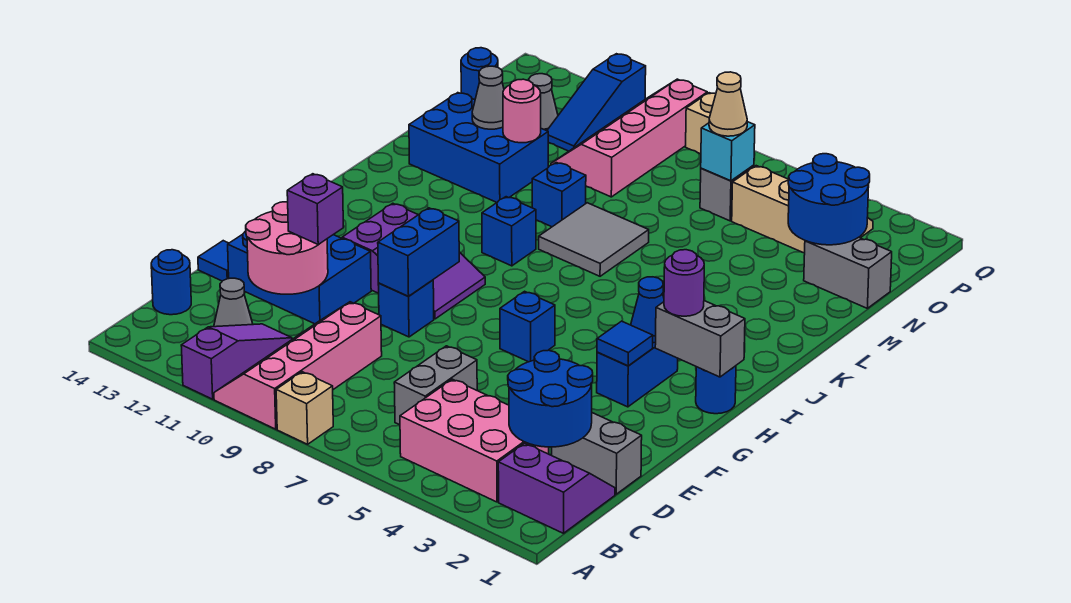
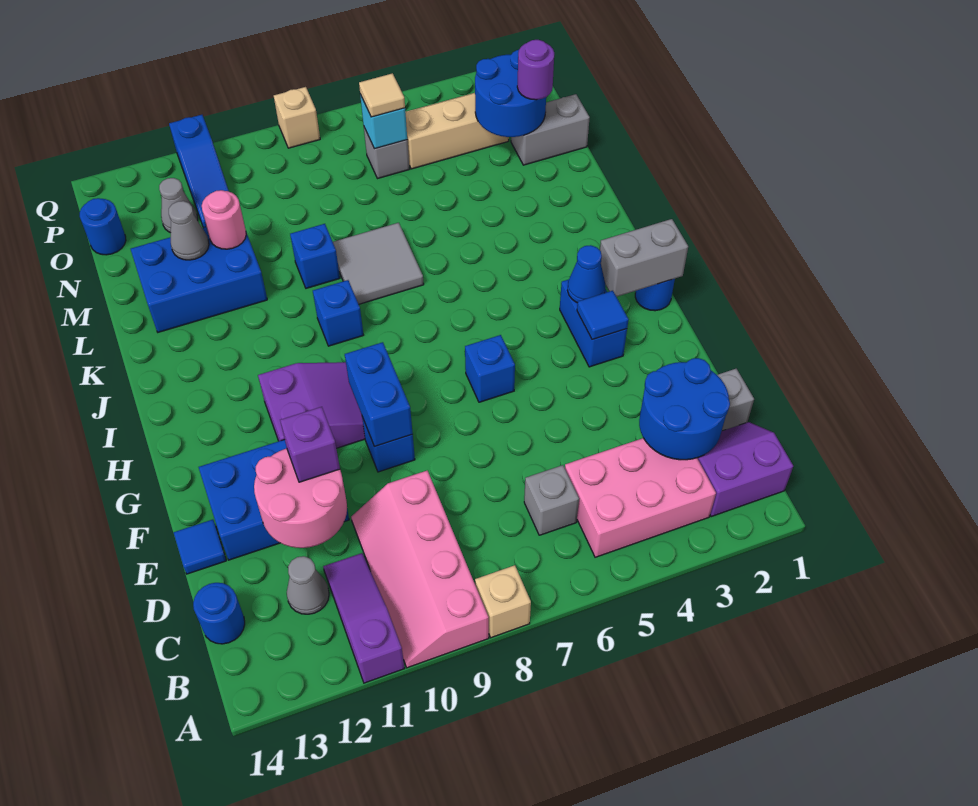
grey brick C6:D6 level 1 -> grey brick C6 level 1
purple round brick H2 level 3 -> purple round brick N2 level 3
pink slope N9:Q10 level 1 top 9 -> none
tan cone O6 level 3 -> tan tile O6 level 3

